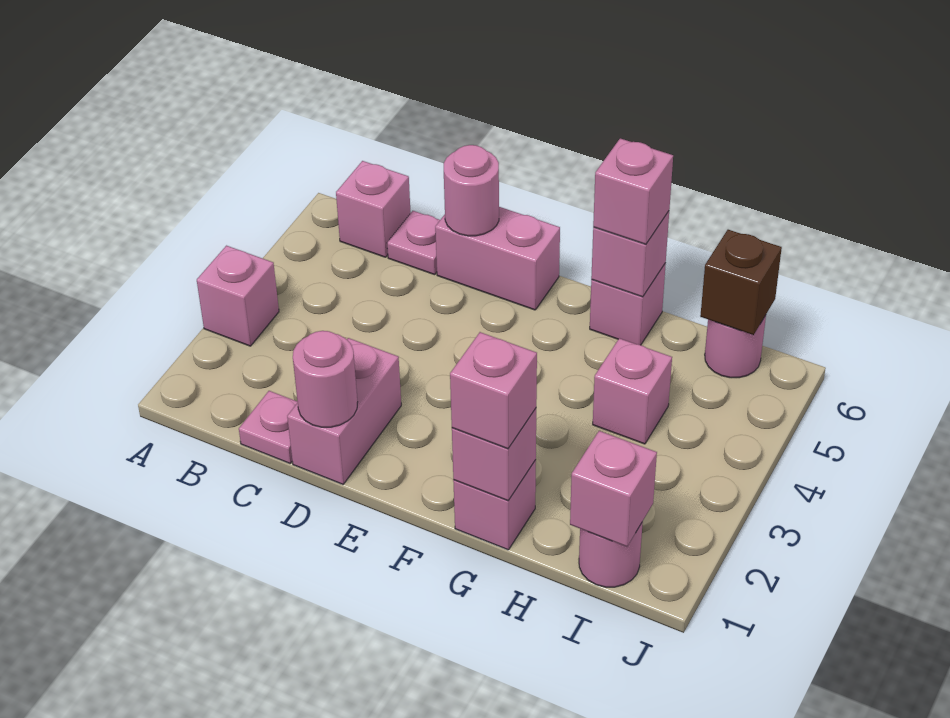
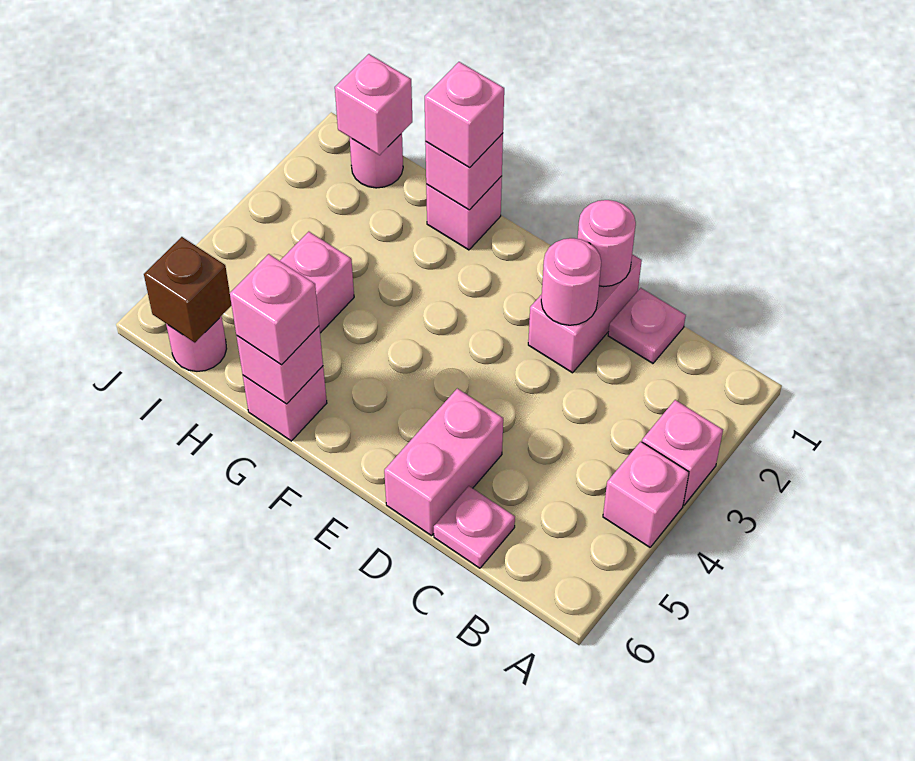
pink brick B6 level 1 -> pink brick A4 level 1
pink brick D6:E6 level 1 -> pink brick D5:D6 level 1
pink round brick D6 level 2 -> pink round brick D2 level 2

